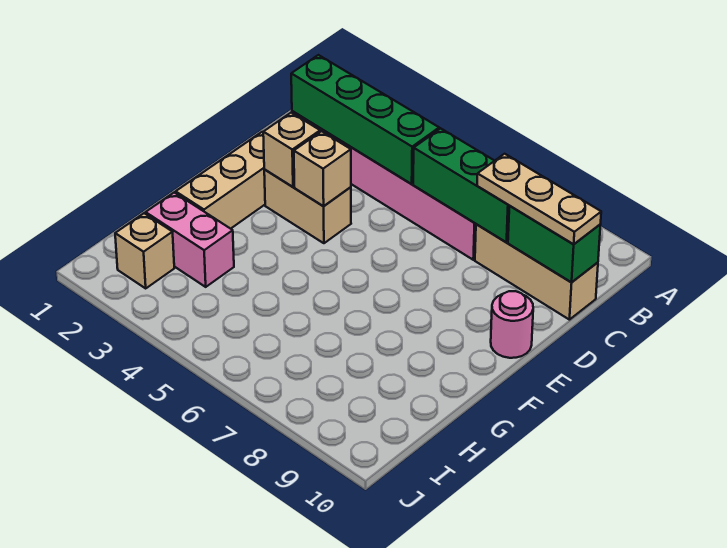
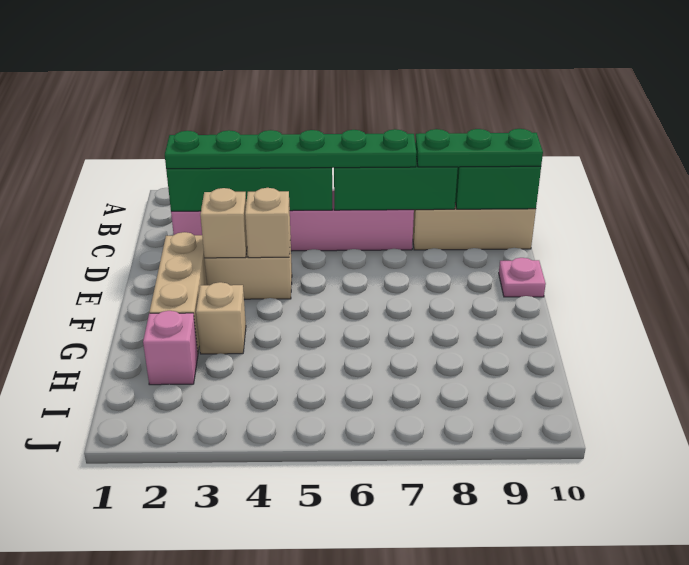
none -> green plate C2:C7 level 3
tan plate C8:C10 level 3 -> green plate C8:C10 level 3
pink round brick E10 level 1 -> pink plate E10 level 1
pink brick H2:H3 level 1 -> pink brick H2 level 1
tan brick I2 level 1 -> tan brick G3 level 1

